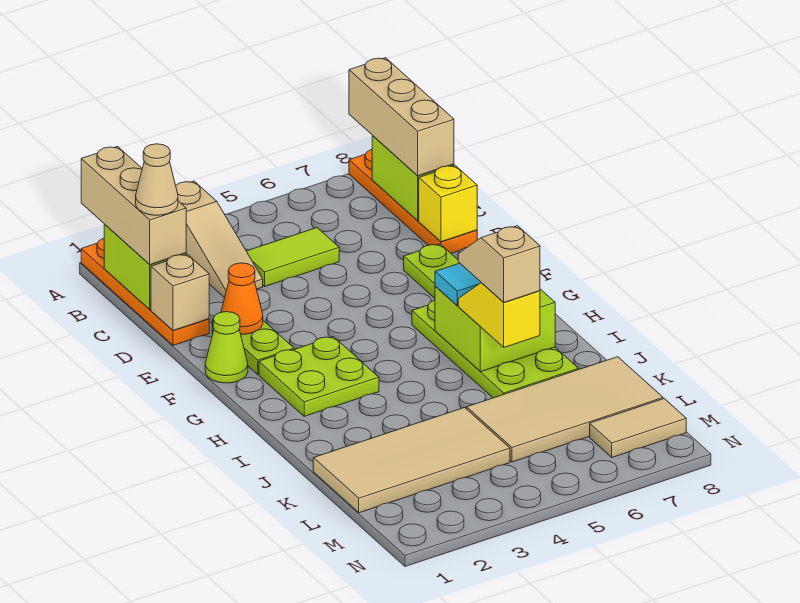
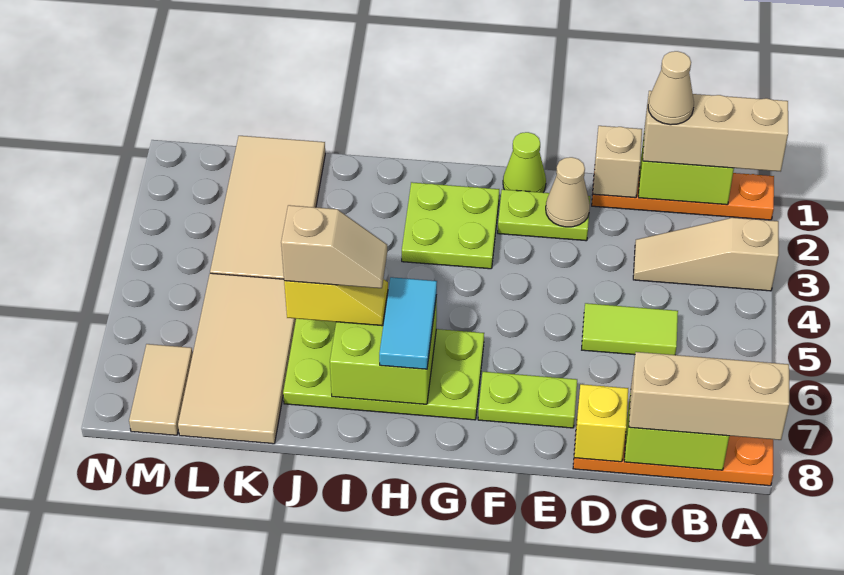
lime tile C4:C5 level 1 -> lime tile C5:D5 level 1
orange cone E2 level 2 -> tan cone E2 level 2

